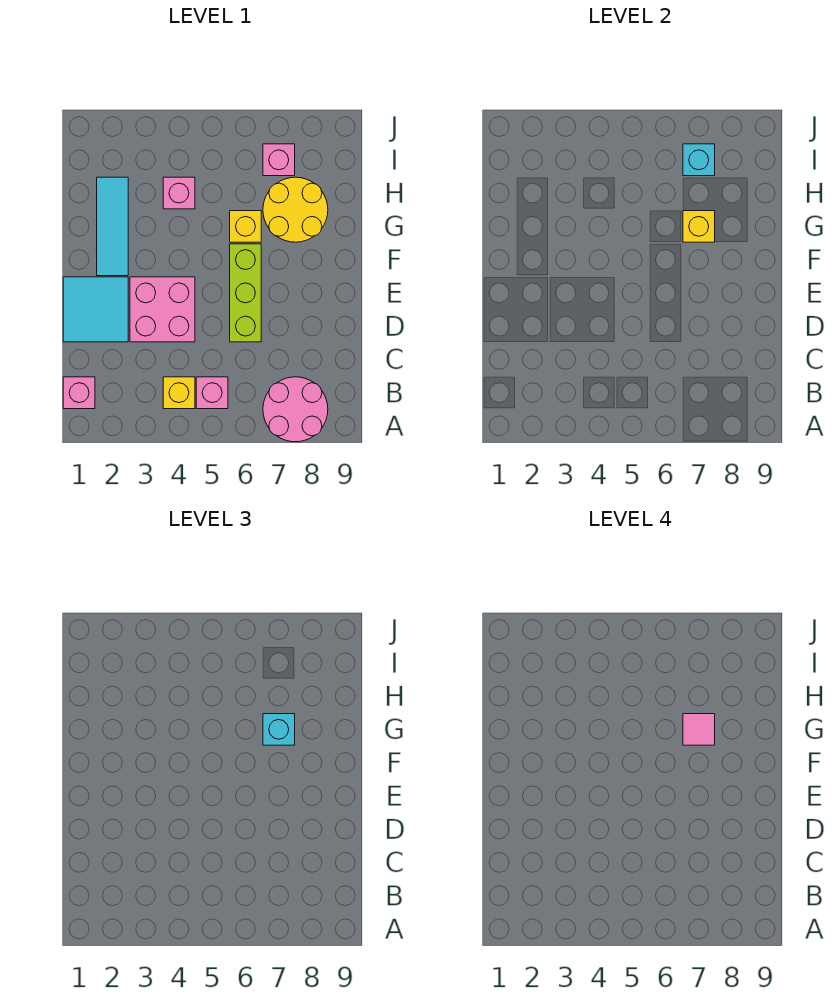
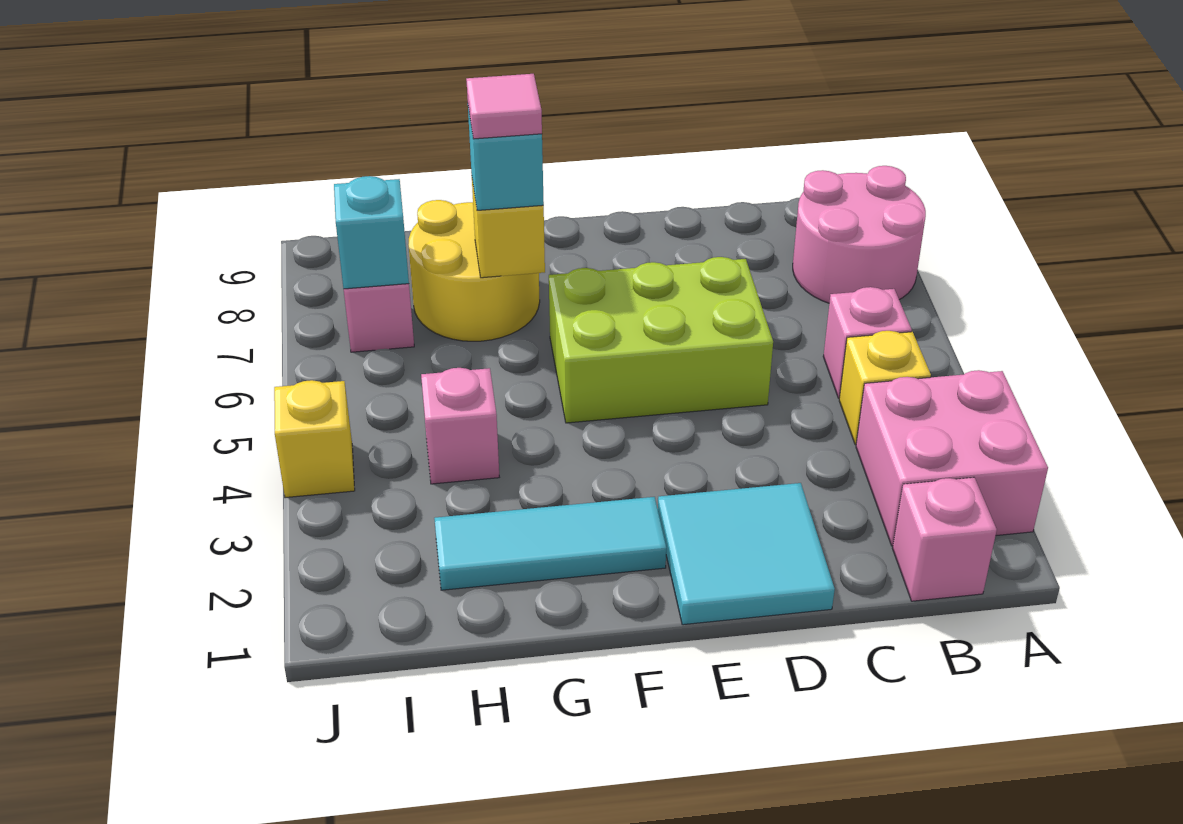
pink brick D3:E4 level 1 -> pink brick A2:B3 level 1
lime brick D6:F6 level 1 -> lime brick D5:F6 level 1
yellow brick G6 level 1 -> yellow brick J4 level 1

